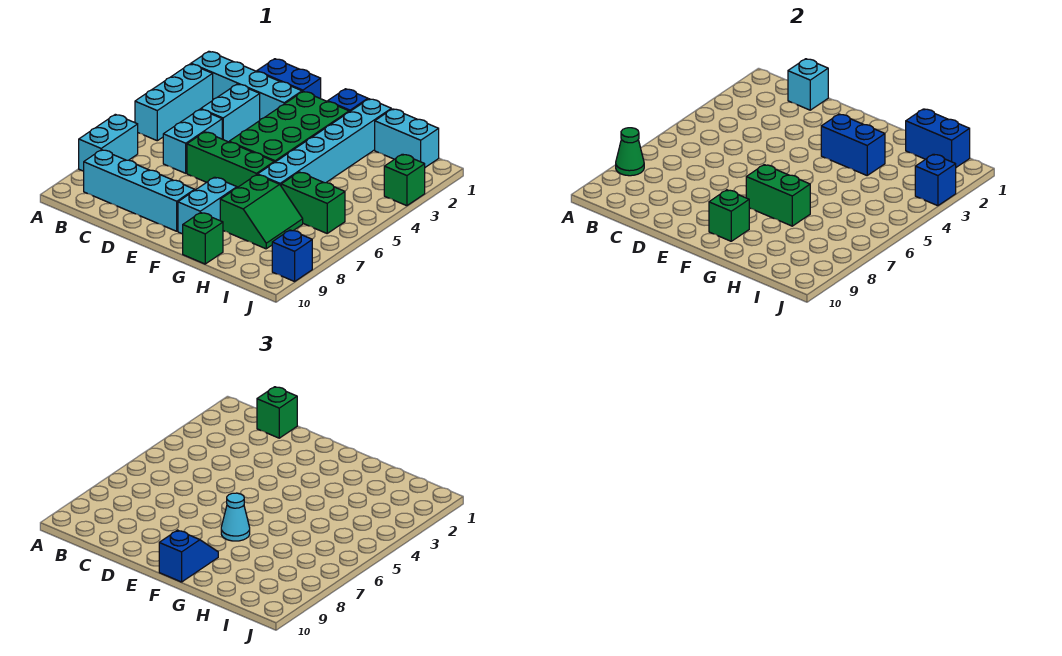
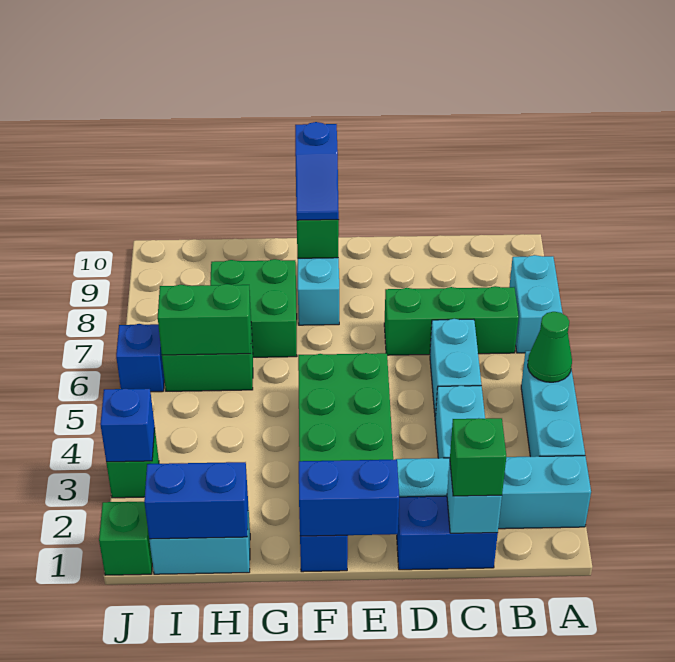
green cone A8 level 2 -> green cone A5 level 2
cyan brick B9:E9 level 1 -> none
green brick D6:F6 level 1 -> green brick B7:D7 level 1
blue brick F3:G3 level 2 -> blue brick E1:F1 level 2
green brick F7:G7 level 2 -> green brick H6:I6 level 2
cyan cone F7 level 3 -> none
cyan brick G1:G6 level 1 -> none
green slope G7:H8 level 1 top G -> green brick G7:H8 level 1
green brick G10 level 1 -> green brick J1 level 1
blue brick J9 level 1 -> blue brick J6 level 1

